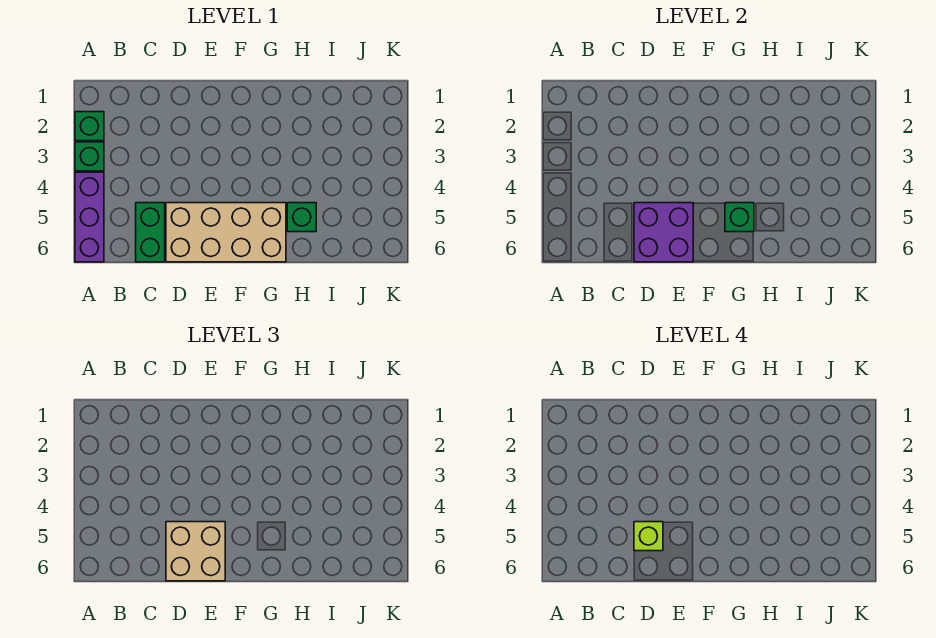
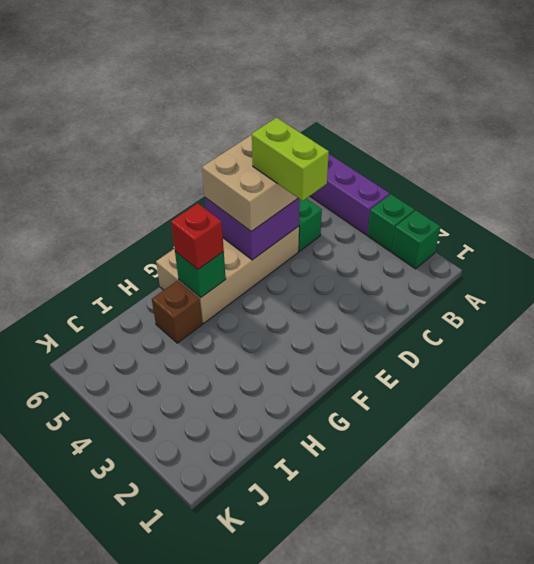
lime brick D5 level 4 -> lime brick D4:D5 level 4
none -> red brick G5 level 3
green brick H5 level 1 -> brown brick H5 level 1

